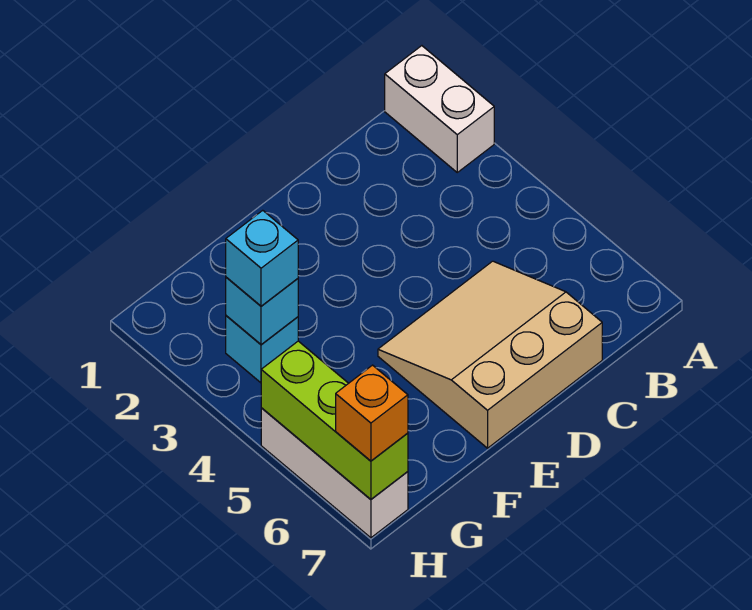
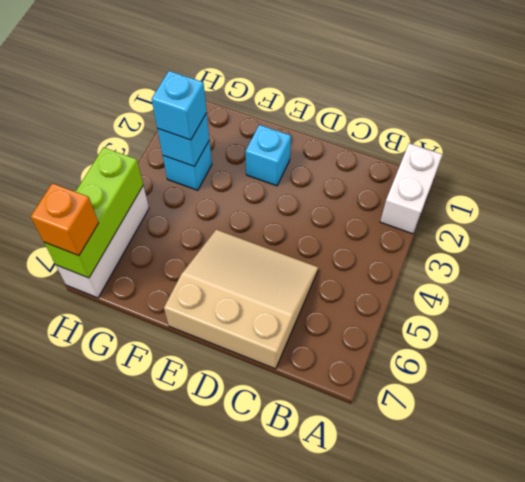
none -> cyan brick E2 level 1

